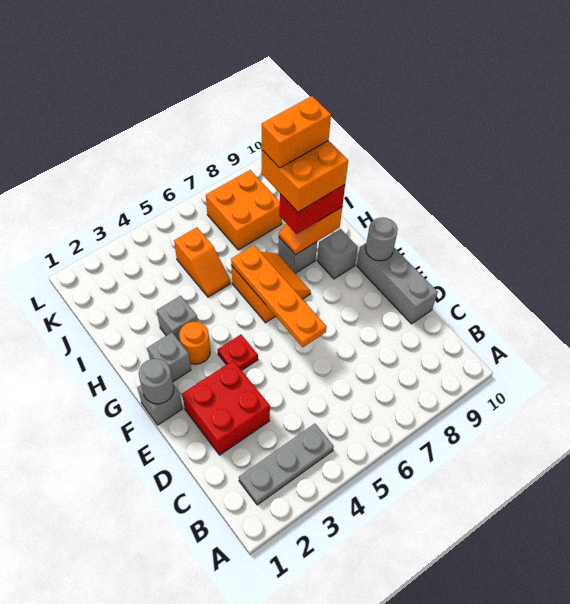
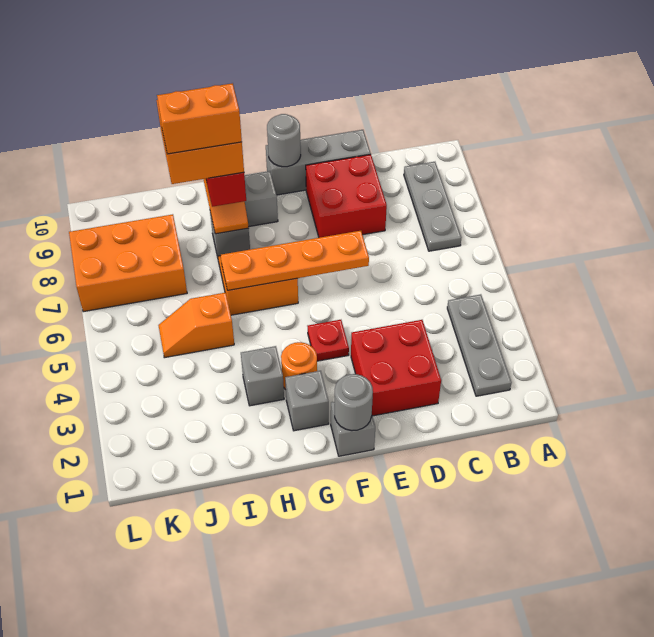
none -> grey plate B7:B9 level 1
none -> red brick D8:E9 level 1
orange slope I5:J5 level 1 top J -> orange slope I5:J5 level 1 top I
orange brick I8:I9 level 5 -> orange brick H8:I8 level 5
orange brick J7:K8 level 1 -> orange brick J7:L8 level 1

